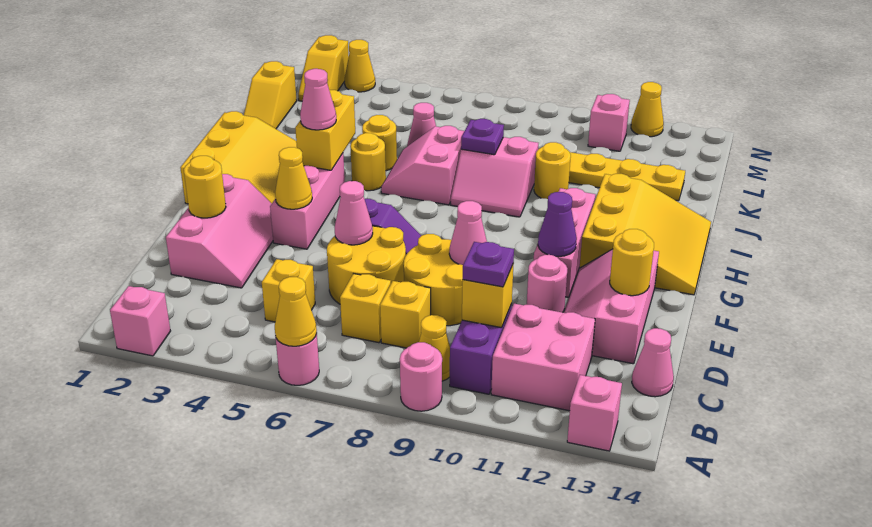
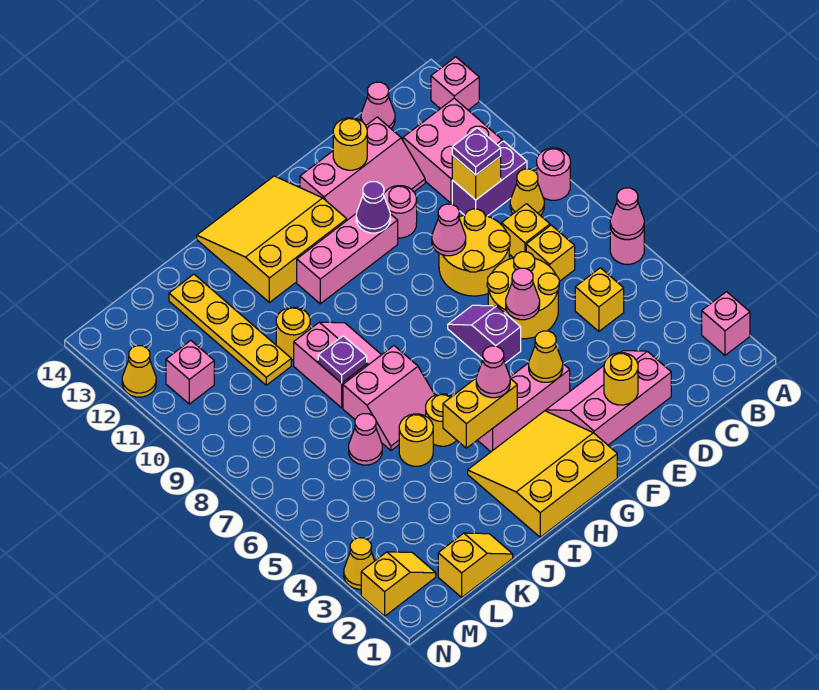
yellow cone A6 level 2 -> pink cone A6 level 2

